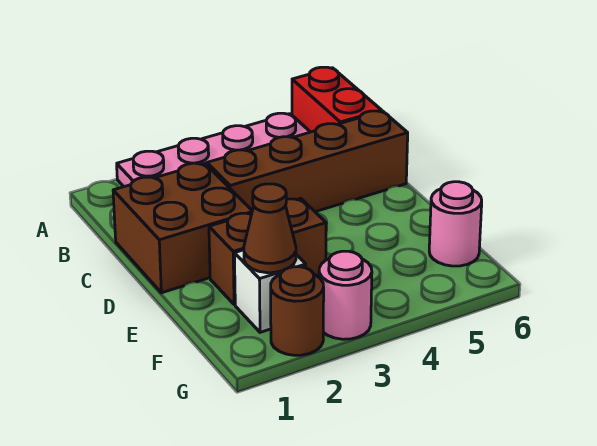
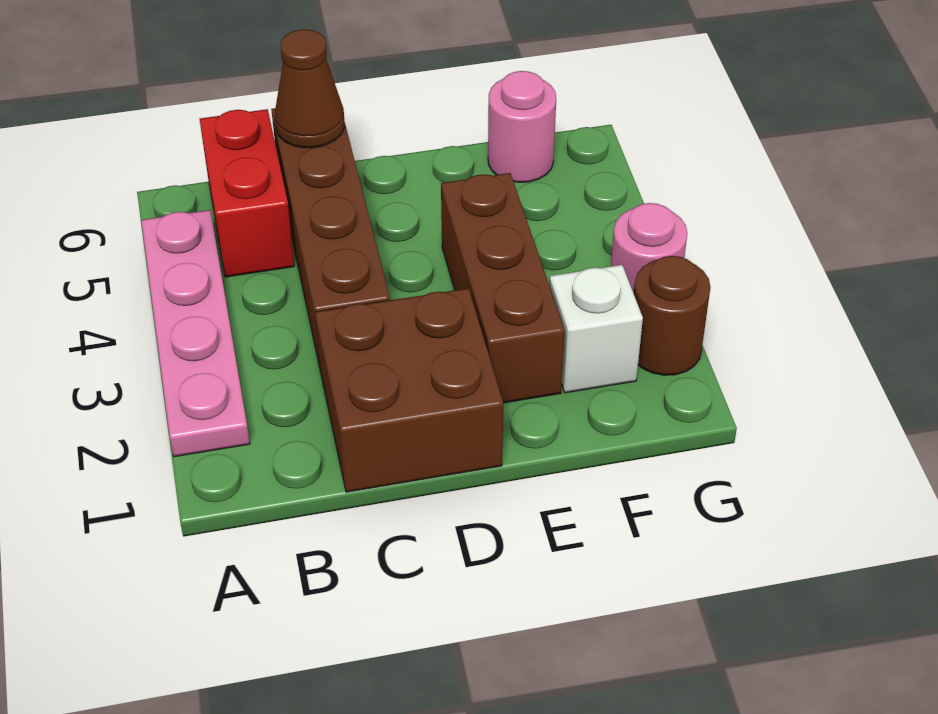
red brick A6:B6 level 1 -> red brick B5:B6 level 1
brown brick E2:E3 level 1 -> brown brick E2:E4 level 1
brown cone F2 level 2 -> brown cone C6 level 2

